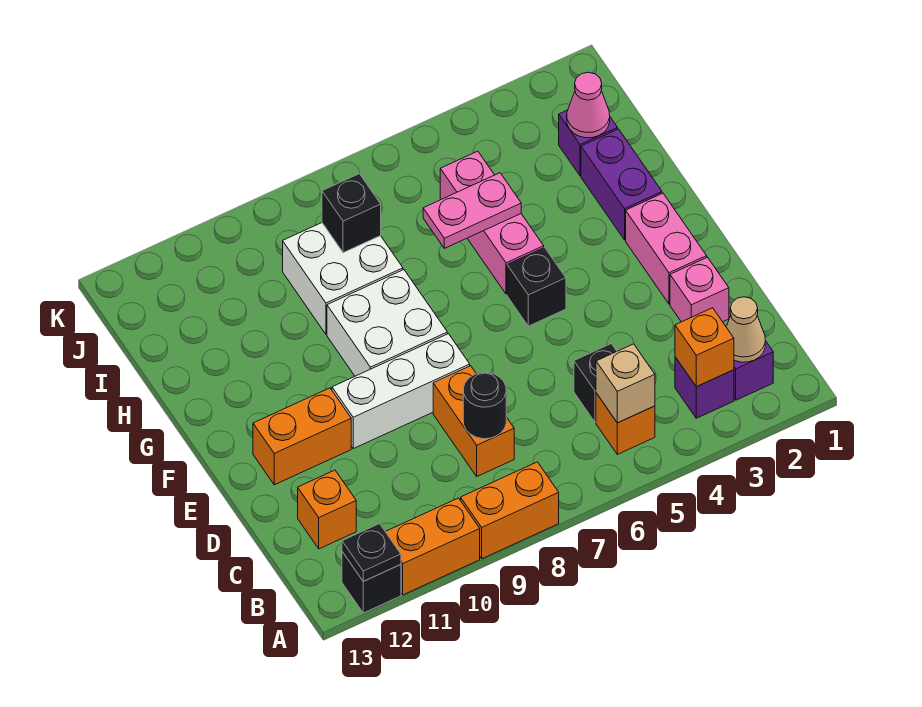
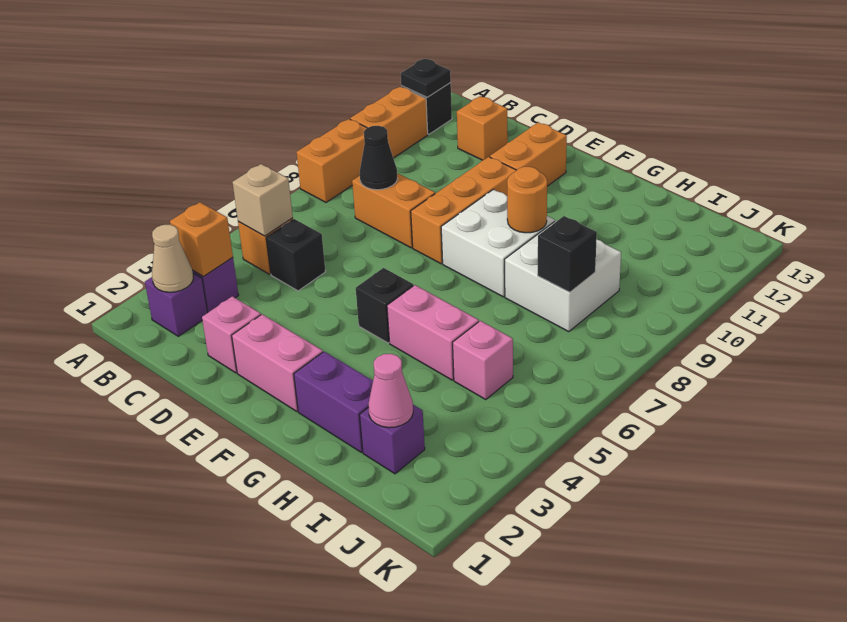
black round brick C8 level 2 -> black cone C8 level 2
white brick E8:E10 level 1 -> orange brick E8:E10 level 1
none -> orange round brick G9 level 2
pink plate H5:H6 level 2 -> none

